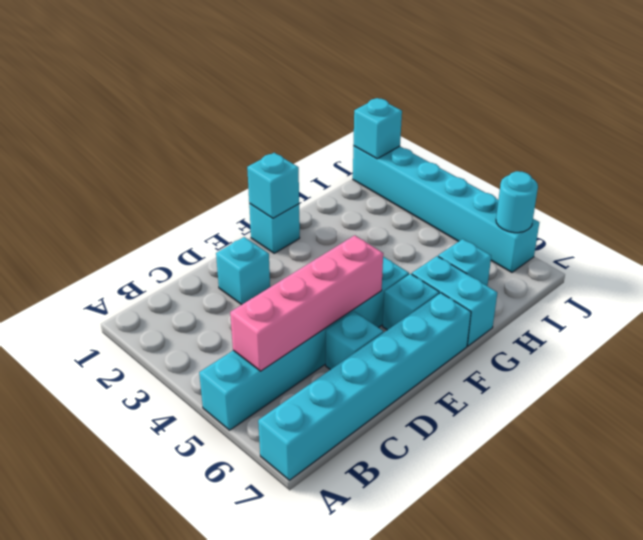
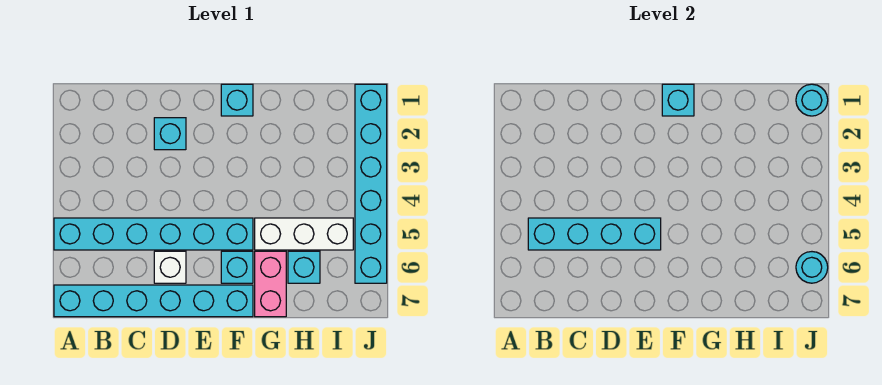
pink brick B5:E5 level 2 -> cyan brick B5:E5 level 2
cyan brick D6 level 1 -> white brick D6 level 1
none -> white brick G5:I5 level 1
cyan brick G6:G7 level 1 -> pink brick G6:G7 level 1
cyan brick J1 level 2 -> cyan round brick J1 level 2

